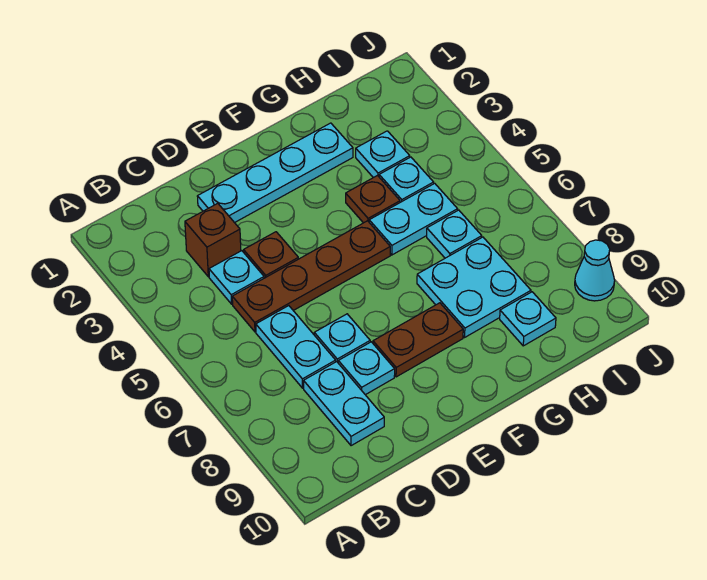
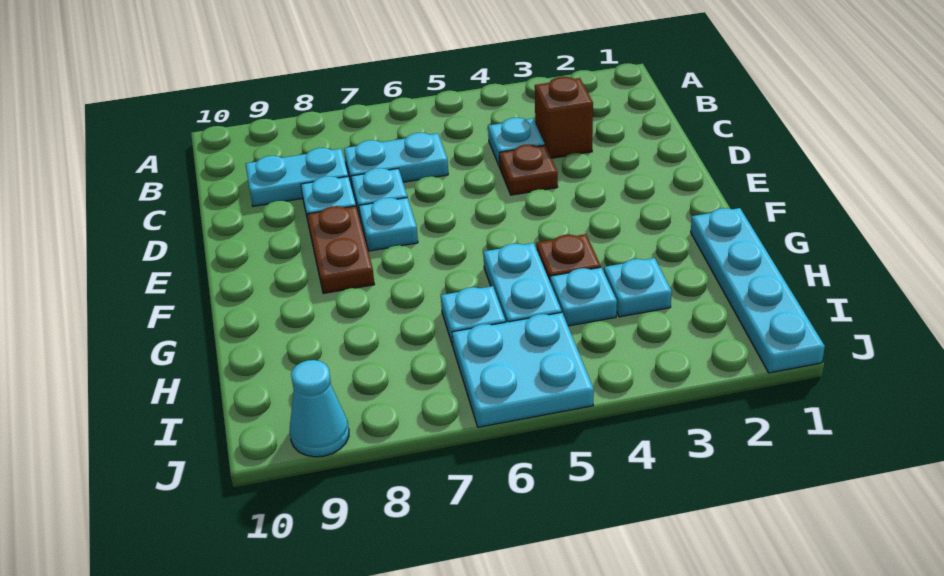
brown plate C5:F5 level 1 -> none
cyan plate D2:G2 level 1 -> cyan plate G1:J1 level 1
cyan plate G7:H8 level 1 -> cyan plate I5:J6 level 1
cyan plate H9 level 1 -> cyan plate E7 level 1

